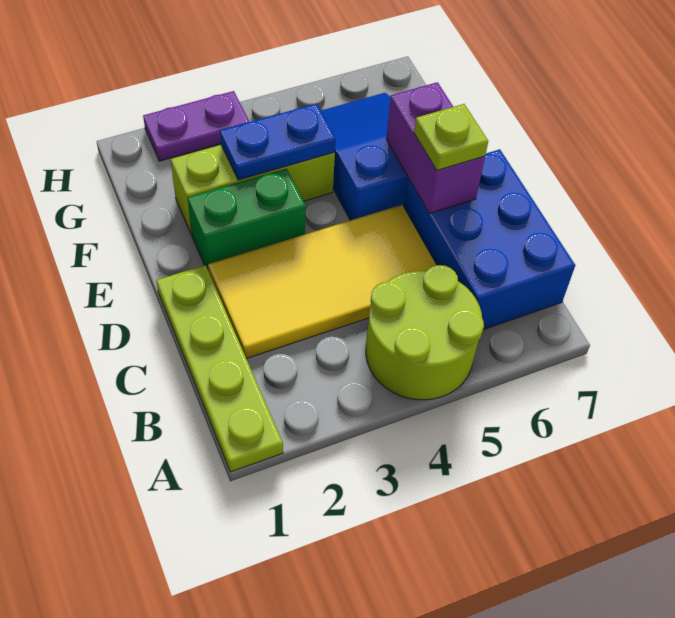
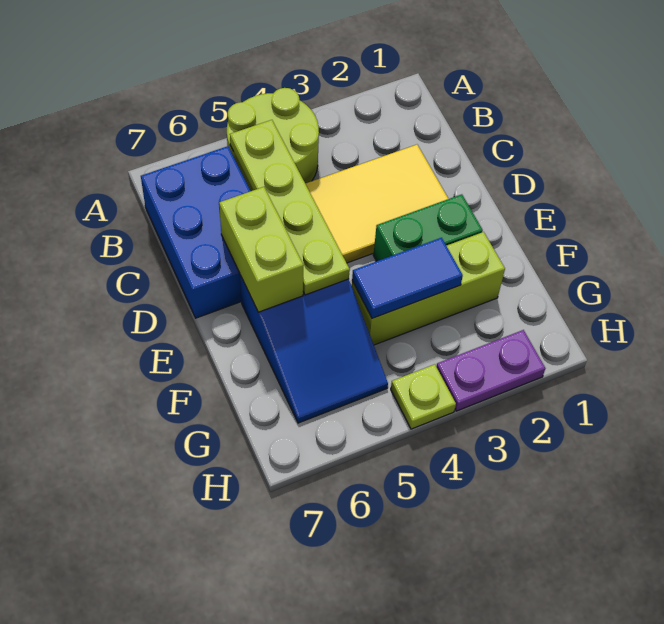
lime plate A1:D1 level 1 -> lime plate B5:E5 level 2
purple brick D6:E6 level 2 -> lime brick D6:E6 level 2
lime plate D6 level 3 -> lime plate H4 level 1
blue plate F3:F4 level 2 -> blue tile F3:F4 level 2

